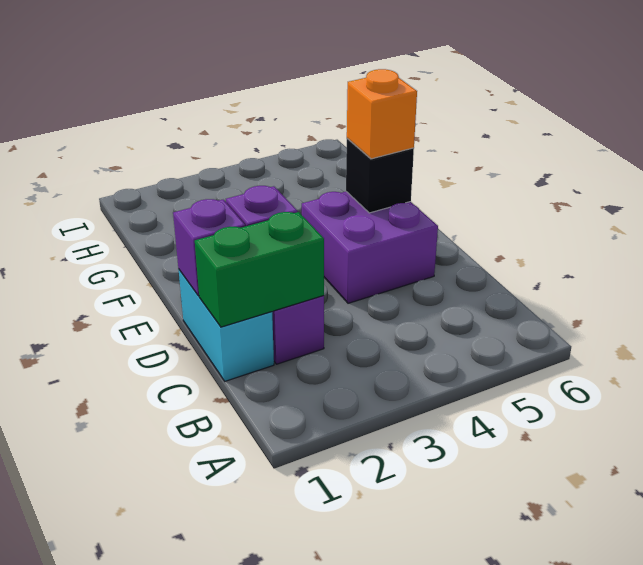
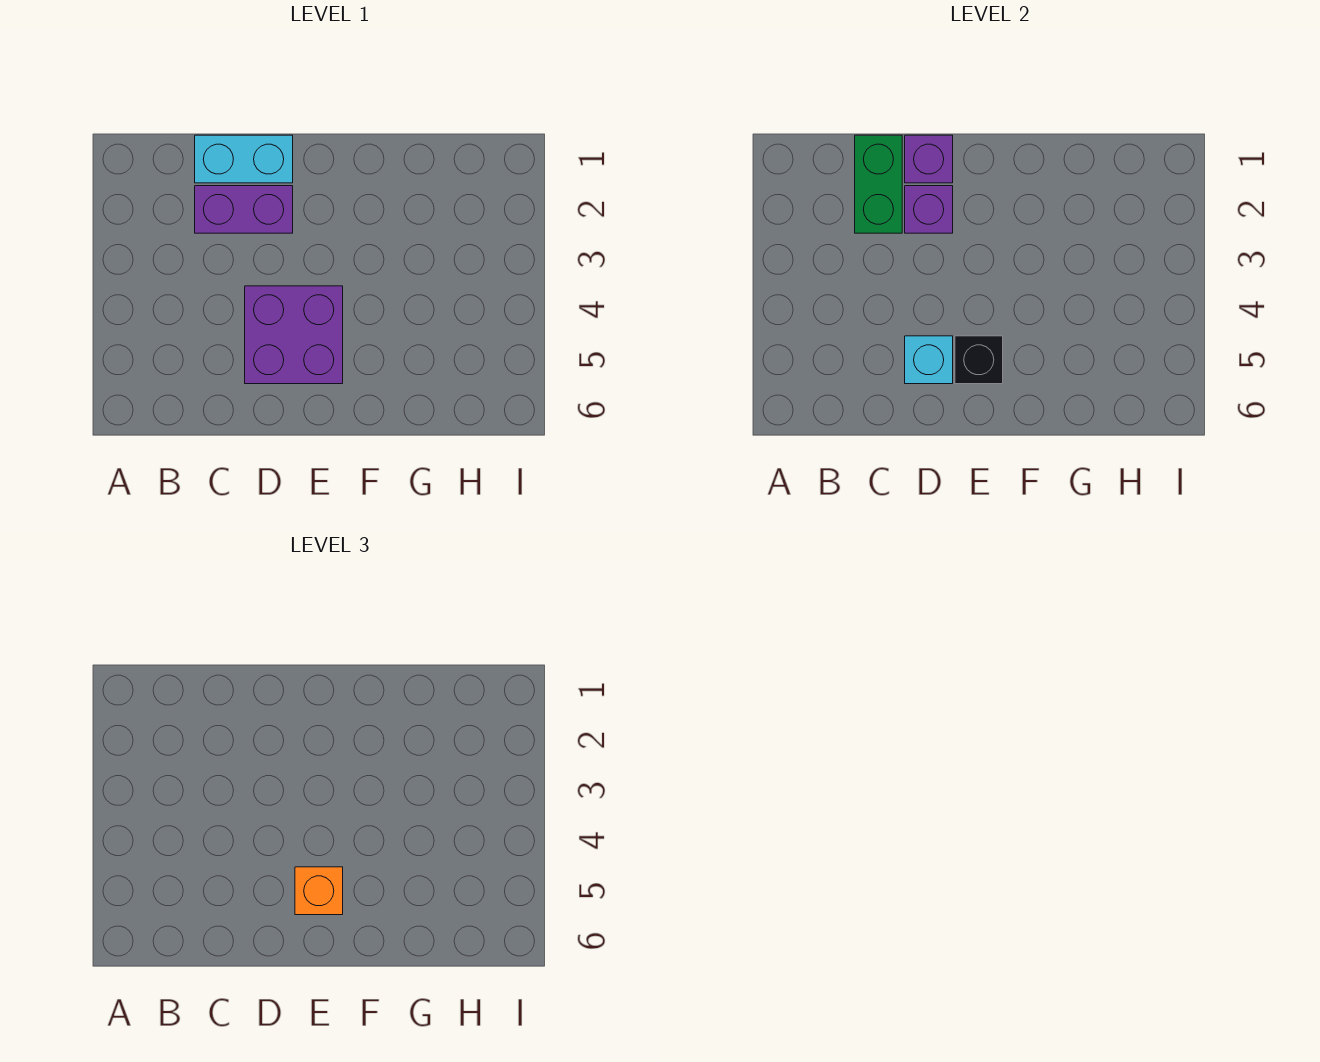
none -> cyan brick D5 level 2

